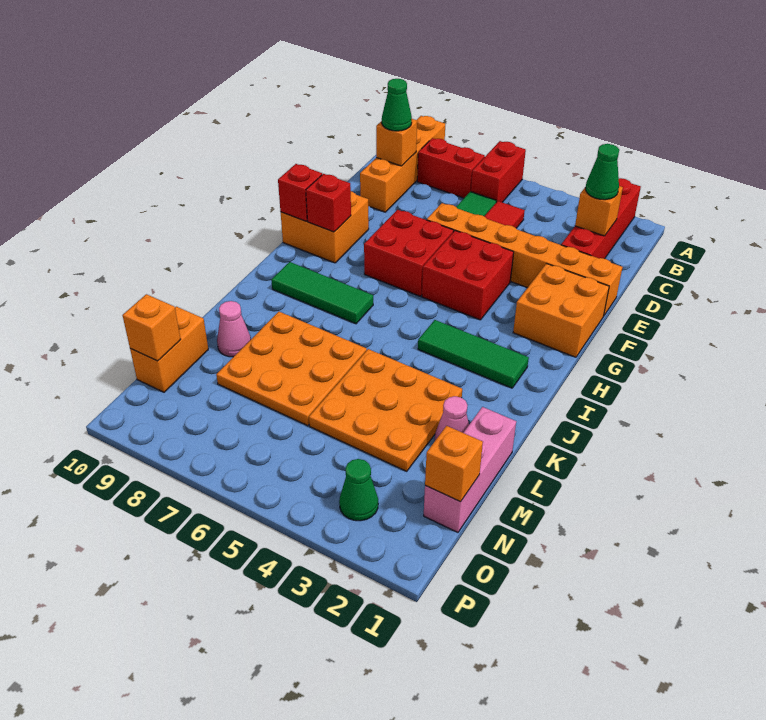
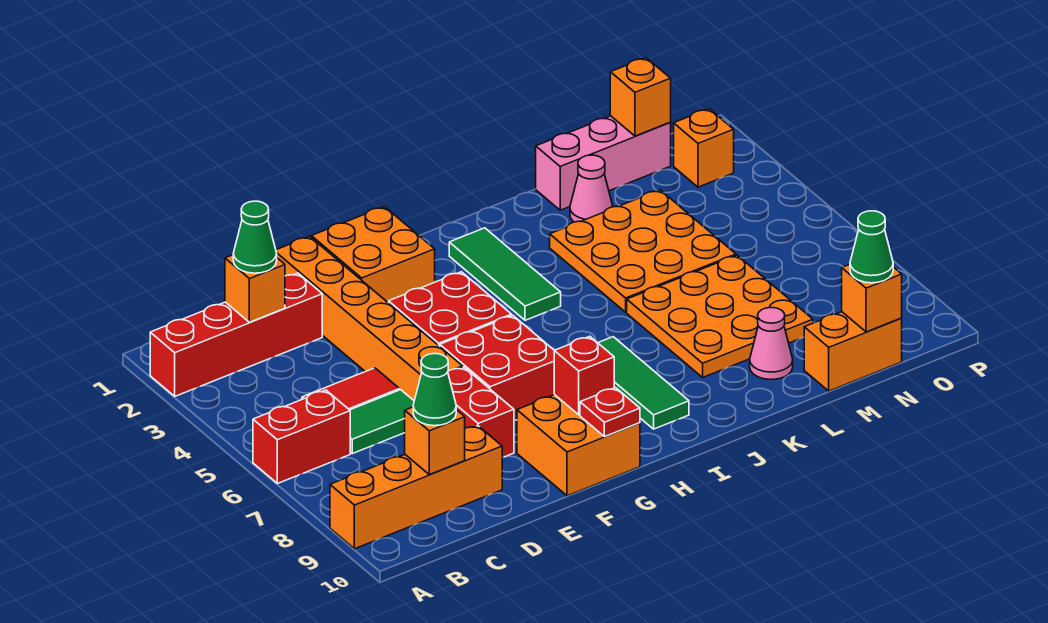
red brick B7:B8 level 1 -> red brick E7:E8 level 1
red brick G10 level 2 -> red plate G10 level 2
none -> orange brick O2 level 1
green cone O3 level 1 -> green cone N10 level 3

